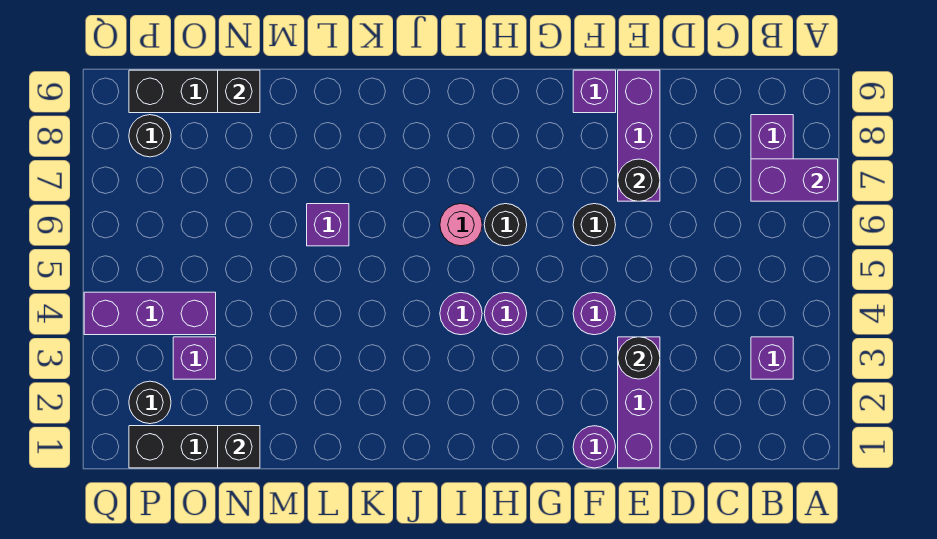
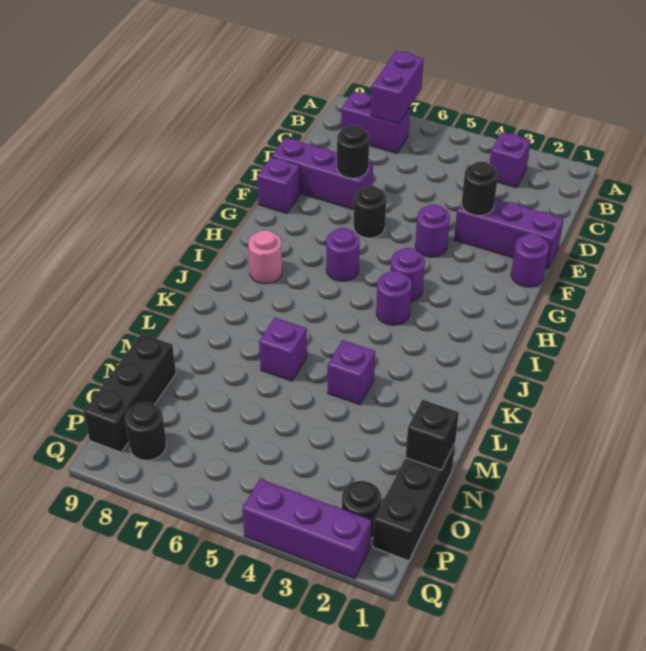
black round brick H6 level 1 -> purple round brick H6 level 1
pink round brick I6 level 1 -> pink round brick I8 level 1
black brick N9 level 2 -> none
purple brick O3 level 1 -> purple brick L4 level 1
purple brick O4:Q4 level 1 -> purple brick Q2:Q4 level 1

